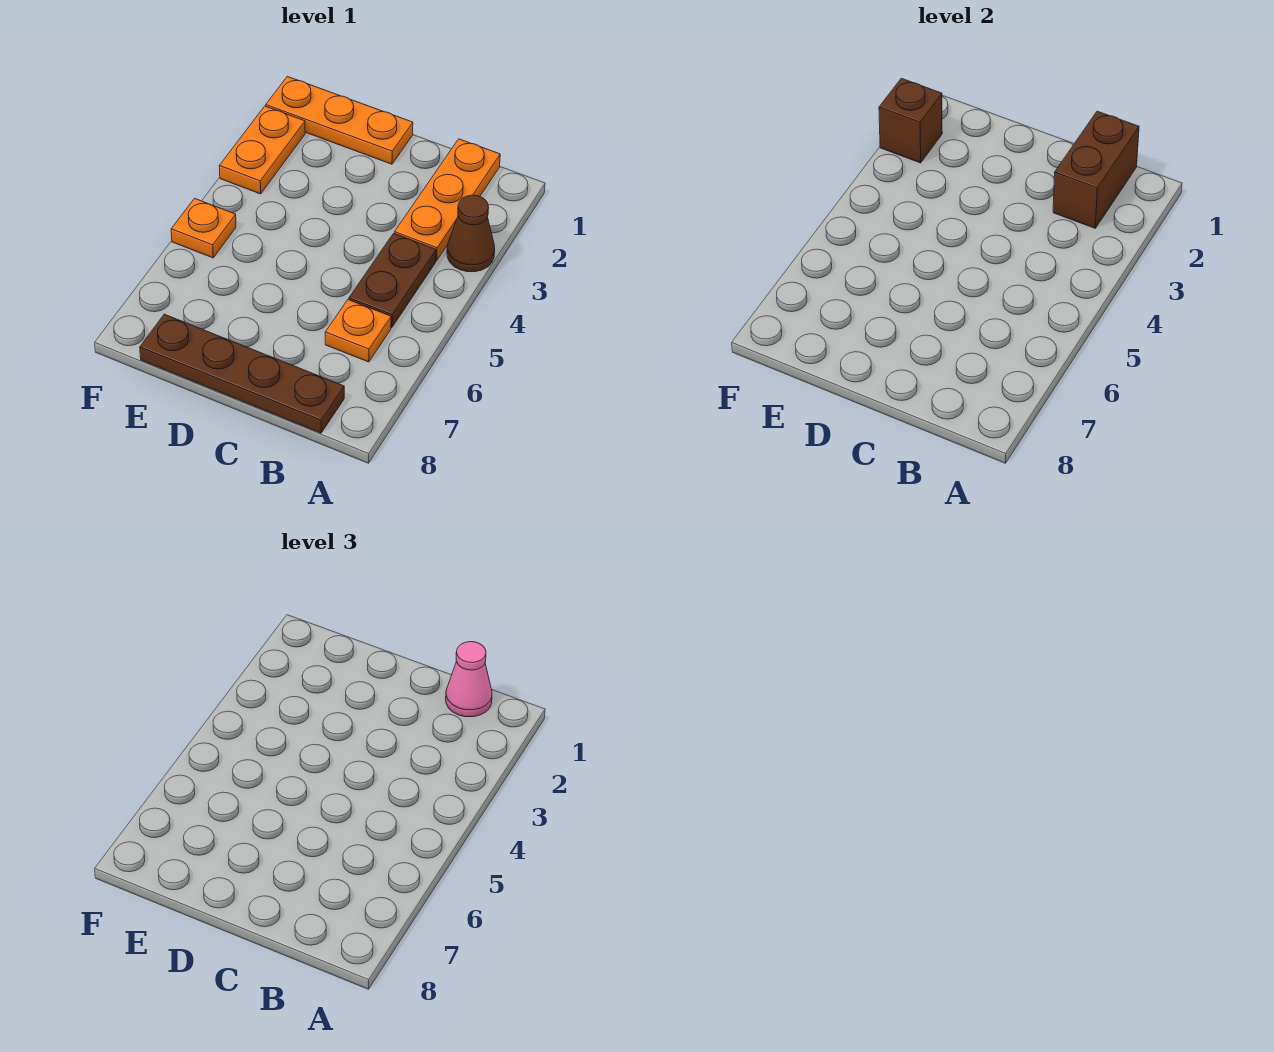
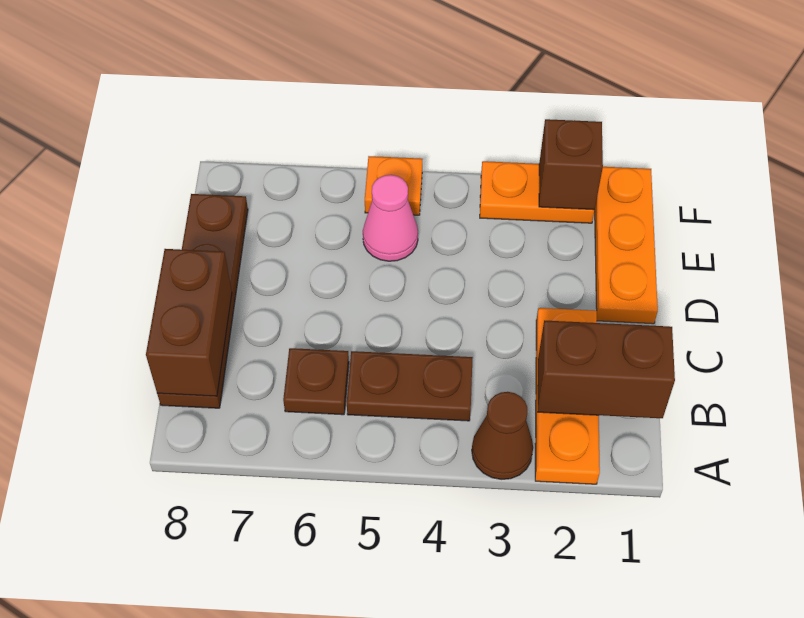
orange plate B1:B3 level 1 -> orange plate A2:C2 level 1
pink cone B1 level 3 -> pink cone E5 level 1
orange plate B6 level 1 -> brown plate B6 level 1
none -> brown brick B8:C8 level 2

